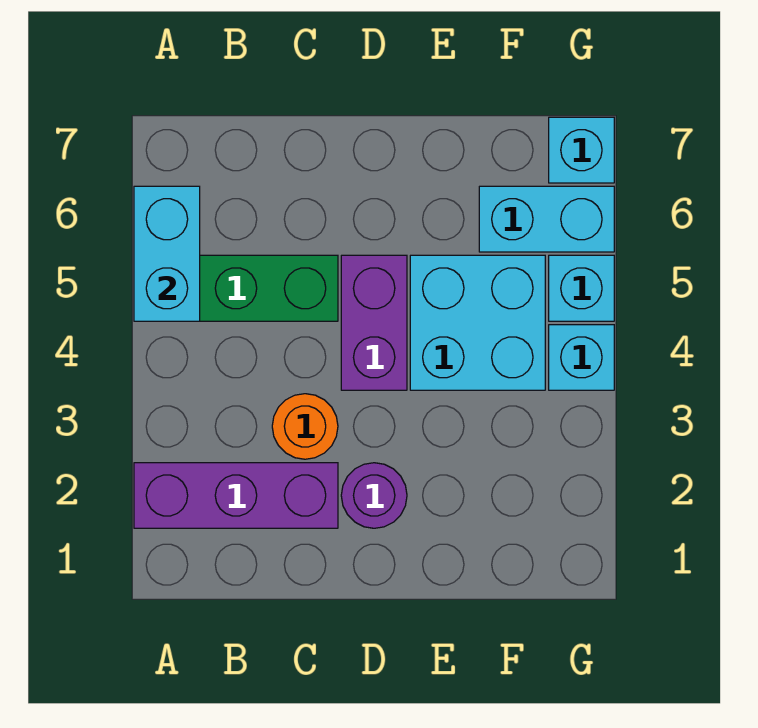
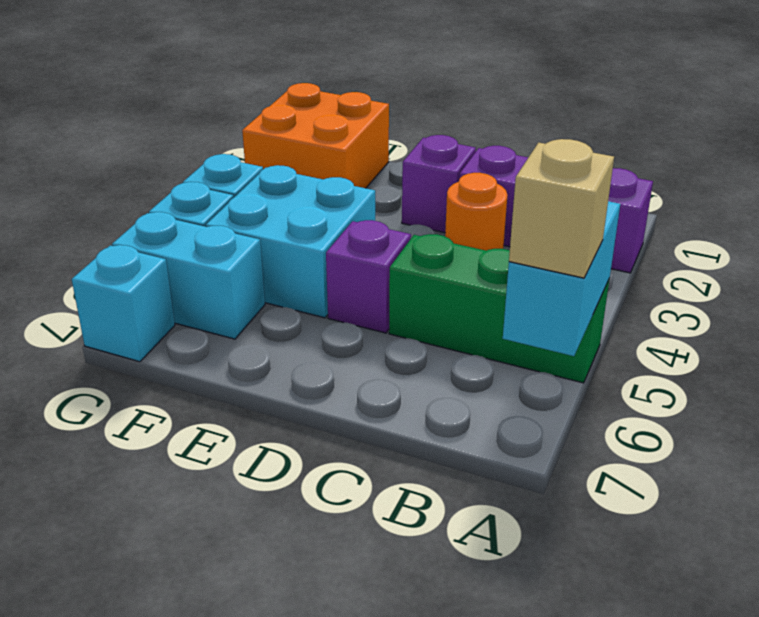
none -> tan brick A6 level 3
purple round brick D2 level 1 -> purple brick D2 level 1
purple brick D4:D5 level 1 -> purple brick D5 level 1
none -> orange brick F1:G2 level 1

